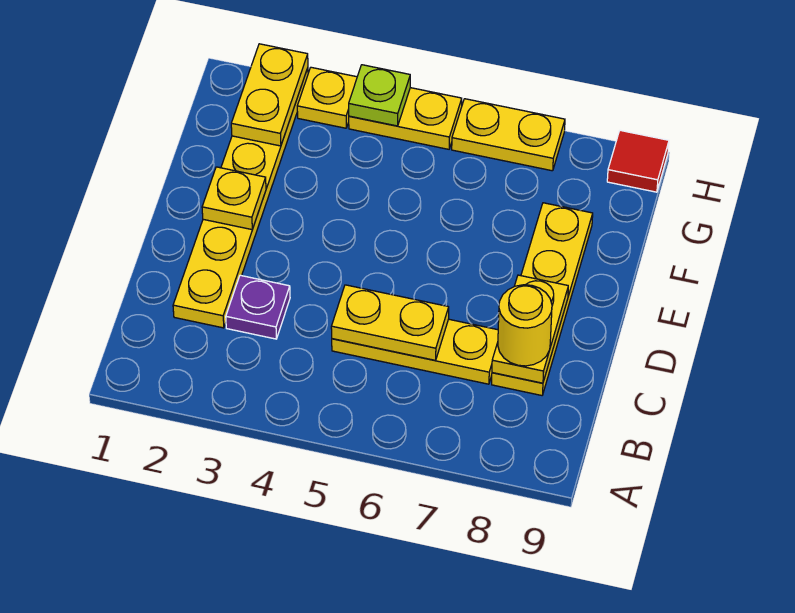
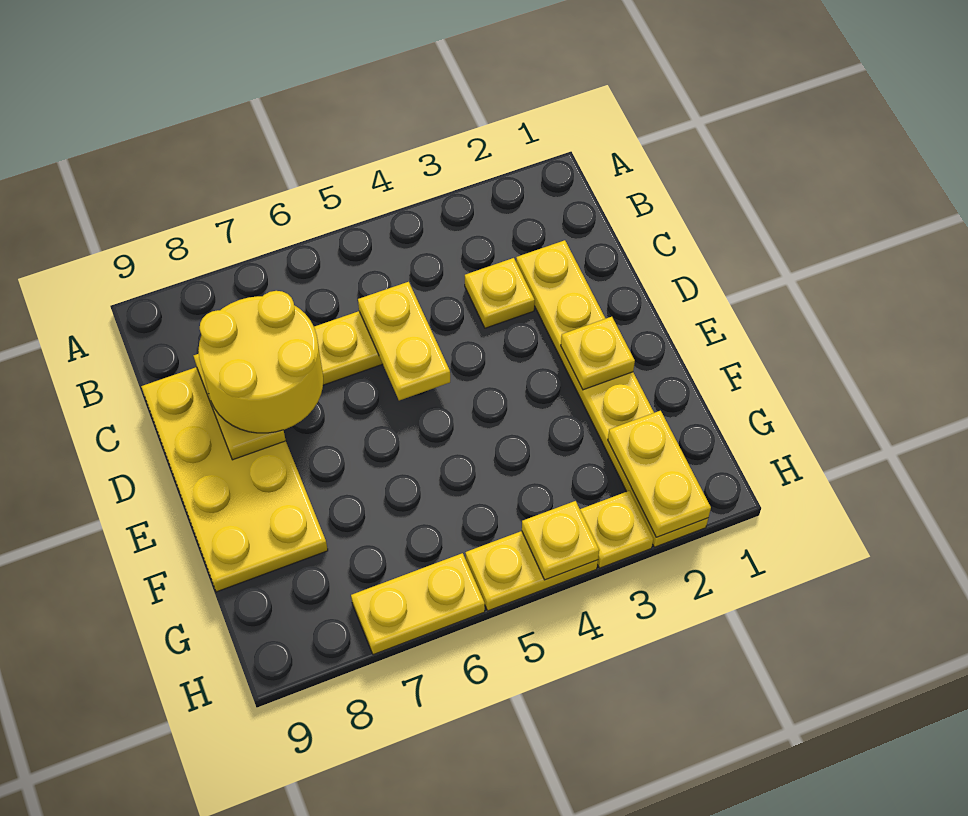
purple plate C3 level 1 -> yellow plate C3 level 1
yellow plate C5:C6 level 2 -> yellow plate C5:D5 level 2
yellow plate C8:F8 level 1 -> yellow plate C8:F9 level 1
yellow round brick C8 level 3 -> yellow round brick C7:D8 level 3
lime plate H4 level 2 -> yellow plate H4 level 2
red tile H9 level 1 -> none

